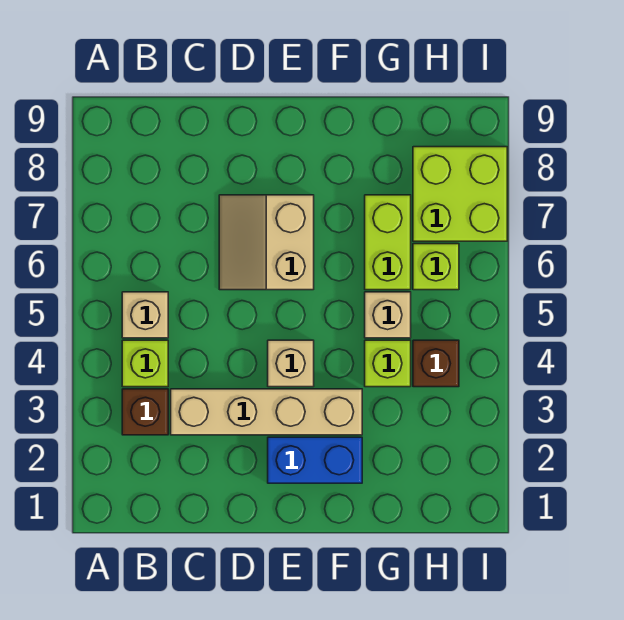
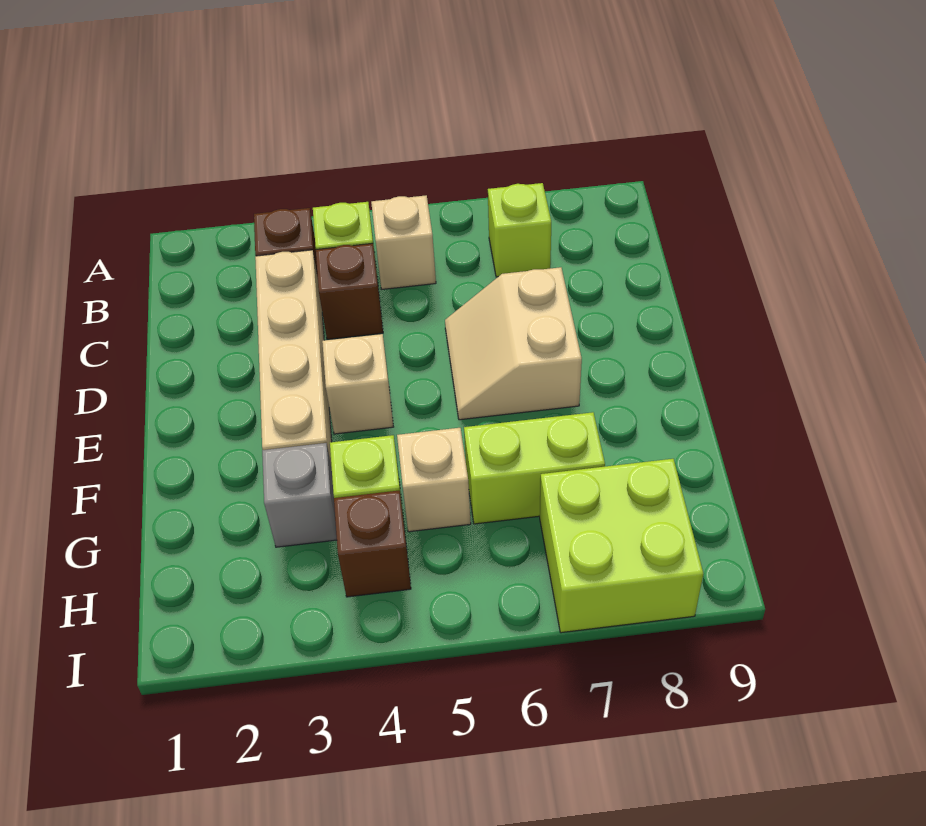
none -> brown brick C4 level 1
tan slope D6:E7 level 1 top E -> tan slope D6:E7 level 1 top 7
blue brick E2:F2 level 1 -> none
none -> grey brick G3 level 1
lime brick H6 level 1 -> lime brick B7 level 1

